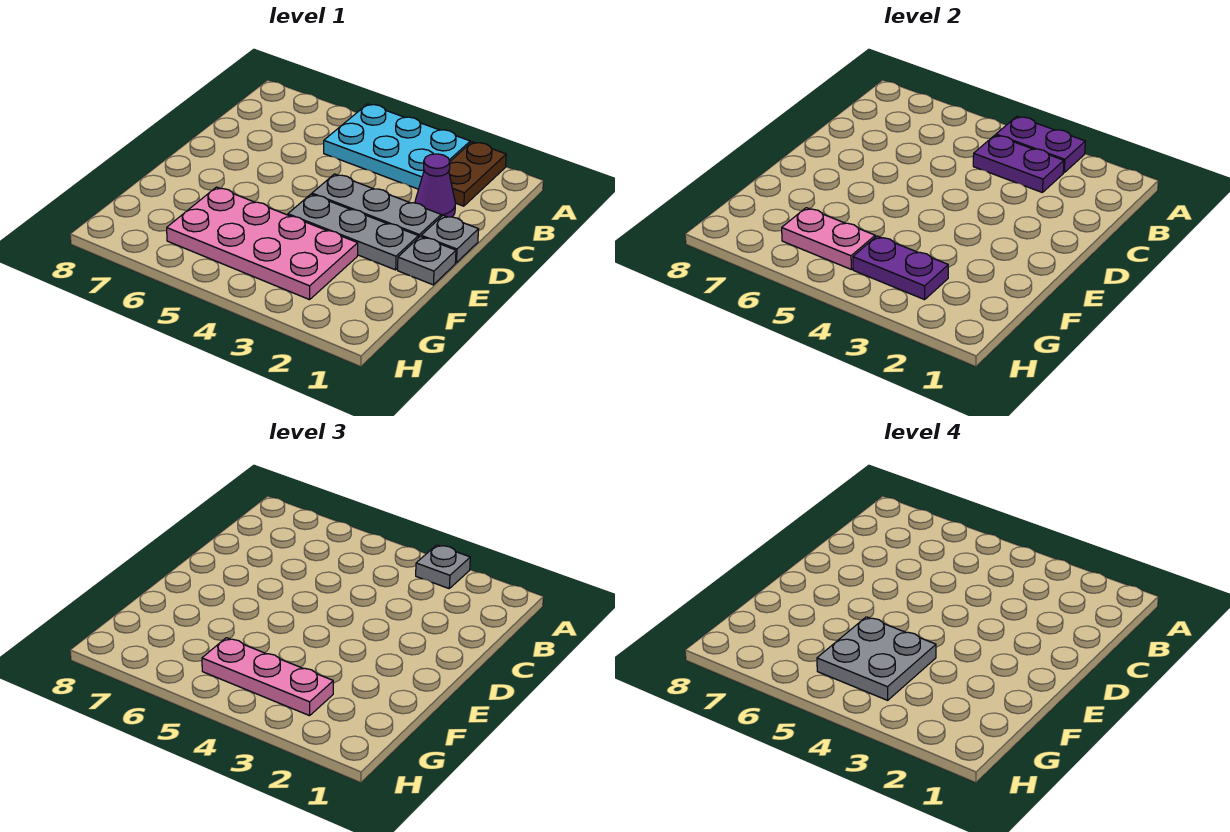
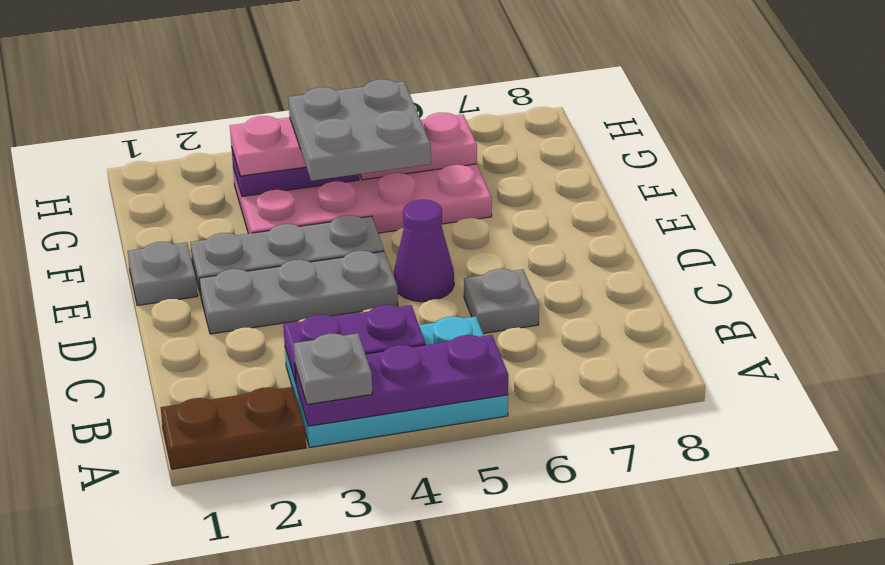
brown plate A2:B2 level 1 -> brown plate A1:A2 level 1
purple plate A3:A4 level 2 -> purple plate A3:A5 level 2
purple cone C2 level 1 -> purple cone D5 level 1
grey plate D1 level 1 -> grey plate C6 level 1

